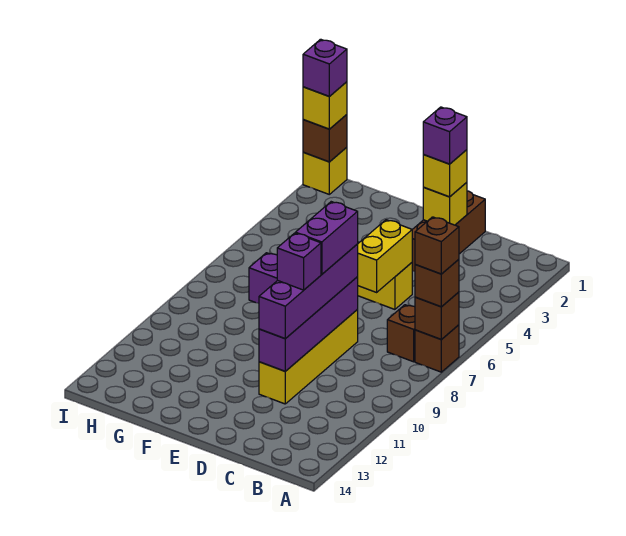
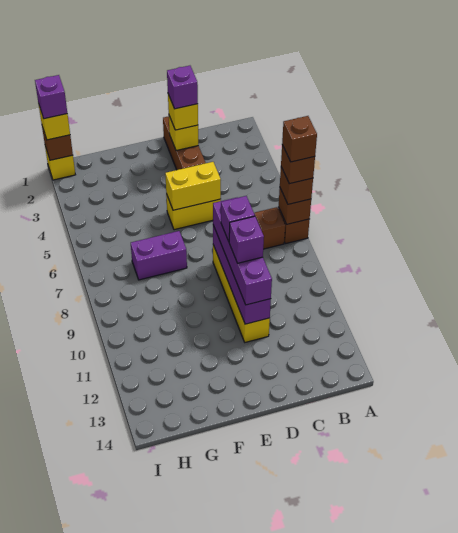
none -> brown brick A7 level 5
yellow brick D5:D6 level 2 -> yellow brick D5:E5 level 2
purple brick D8:D9 level 4 -> purple brick D9 level 4

